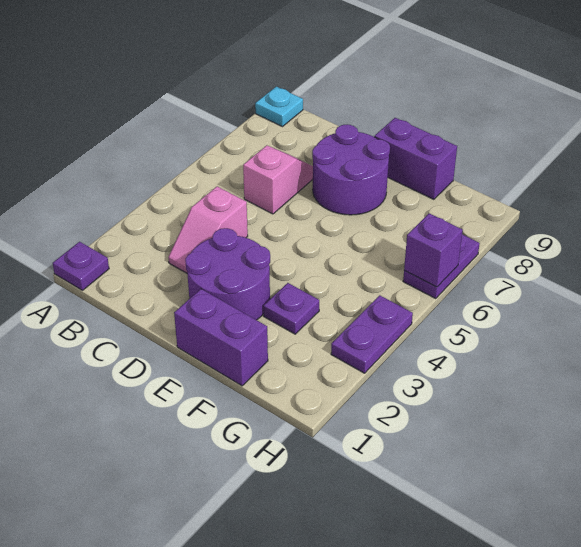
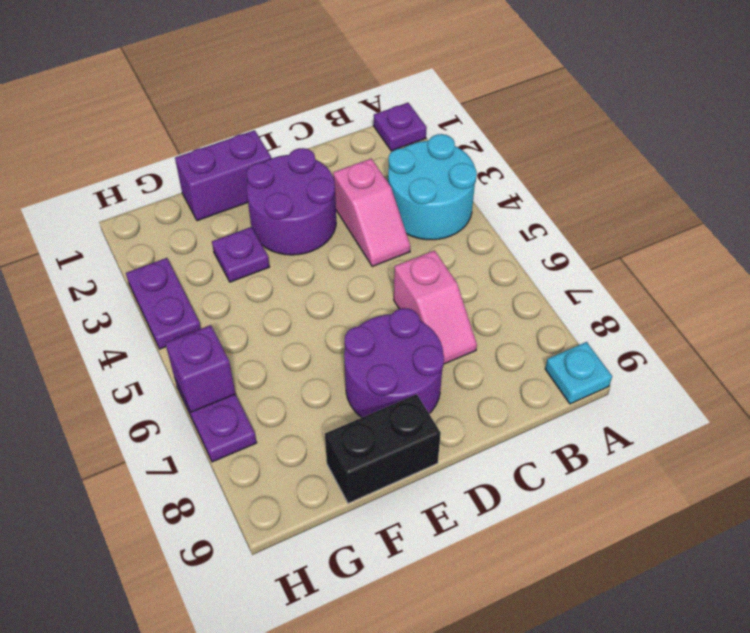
none -> cyan round brick A3:B4 level 1
pink slope C3:C4 level 1 top 4 -> pink slope C3:C4 level 1 top 3
purple brick E9:F9 level 1 -> black brick E9:F9 level 1

